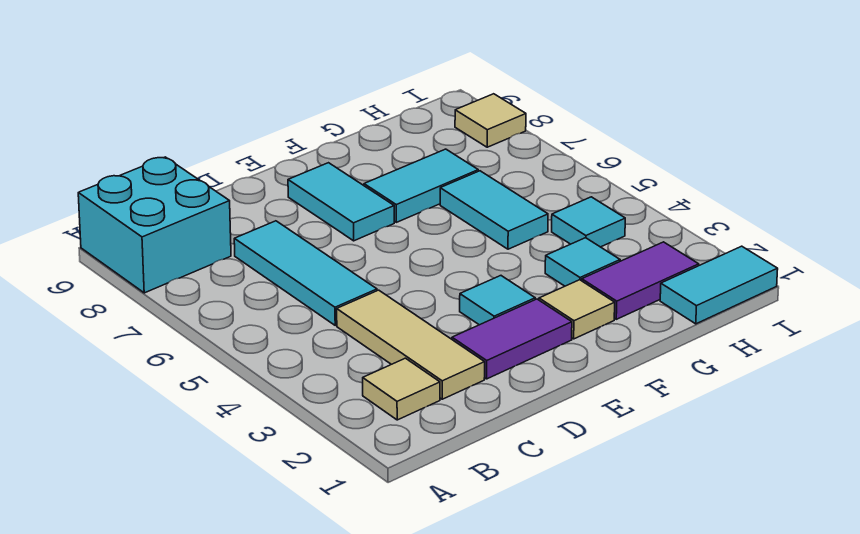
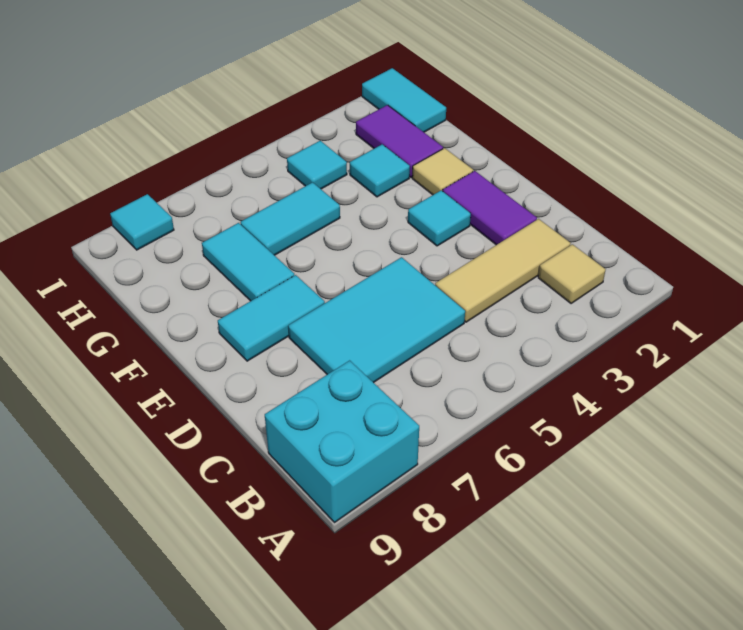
cyan tile C5:C7 level 1 -> cyan tile C5:D7 level 1
tan tile I8 level 1 -> cyan tile I8 level 1

